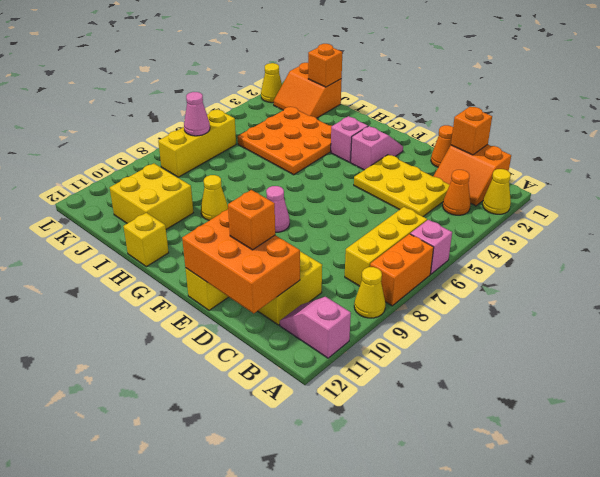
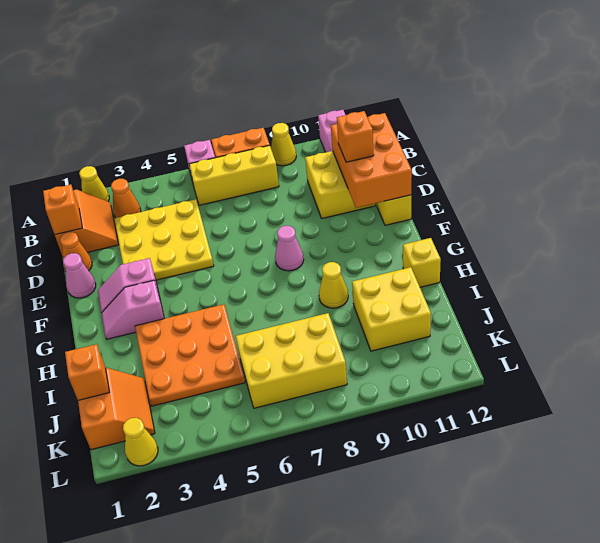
yellow plate C3:E4 level 1 -> yellow plate C3:E5 level 1
yellow brick K6:K8 level 1 -> yellow brick J6:K8 level 1
pink cone K7 level 2 -> pink cone E1 level 1

